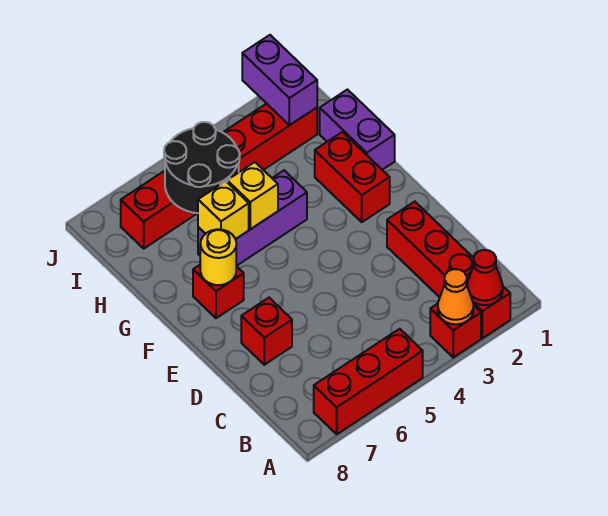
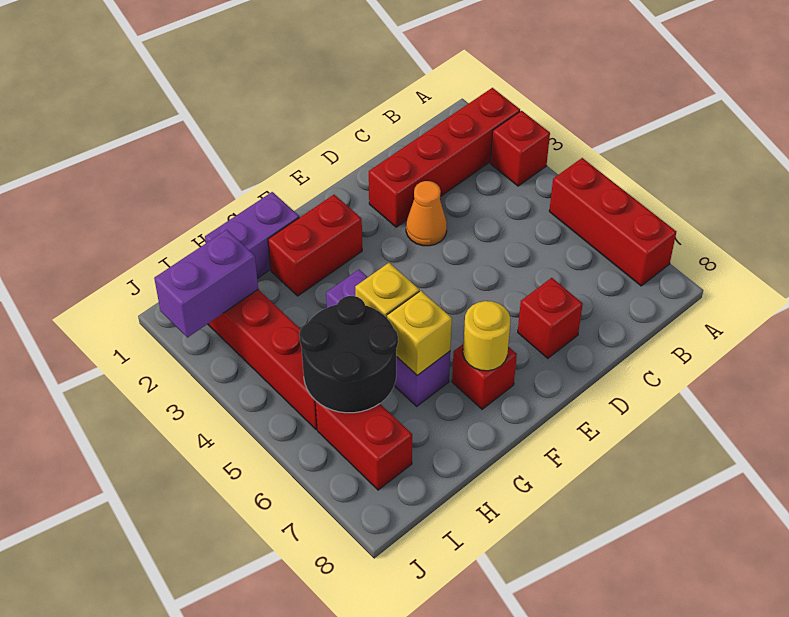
red cone A2 level 2 -> none
orange cone A3 level 2 -> orange cone D3 level 1

